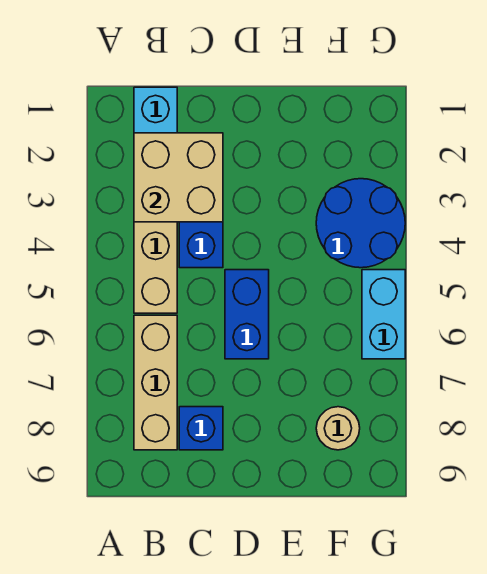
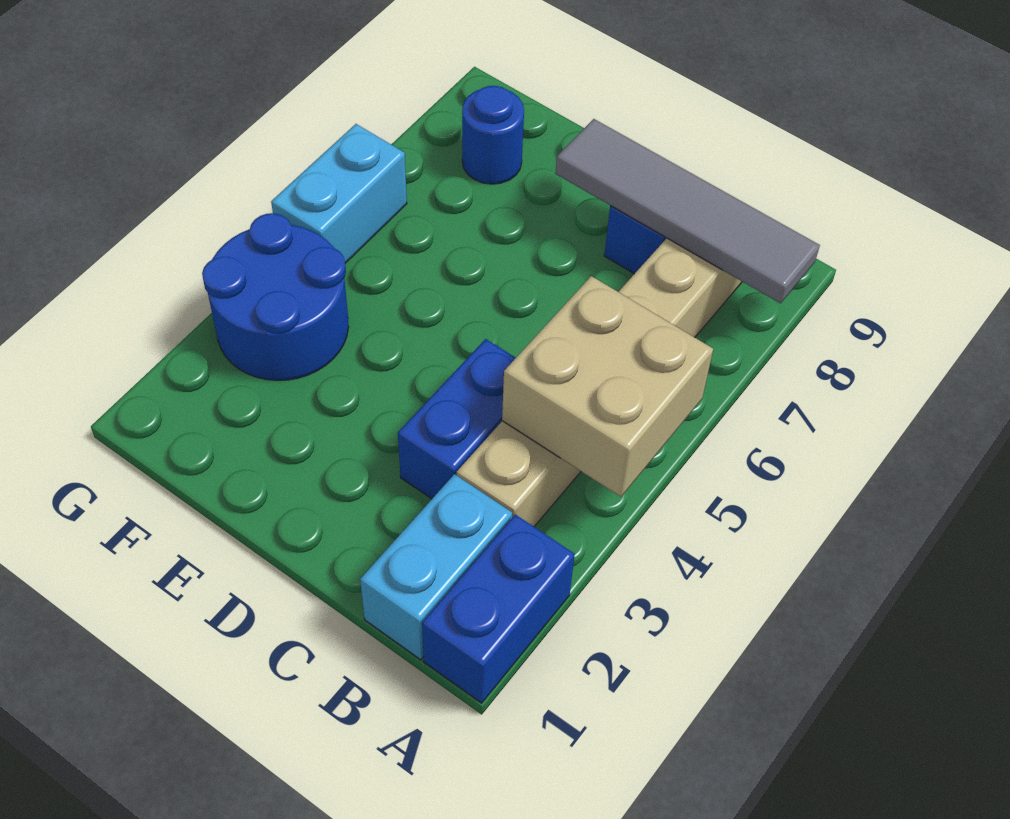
none -> grey tile A8:D8 level 2
tan brick B2:C3 level 2 -> tan brick A4:B5 level 2
blue brick D5:D6 level 1 -> blue brick A1:A2 level 1
tan round brick F8 level 1 -> blue round brick F8 level 1

